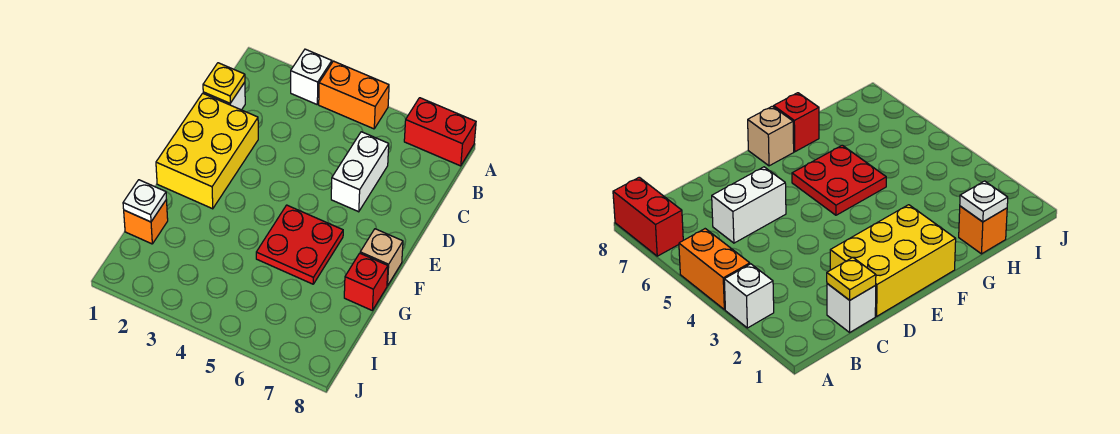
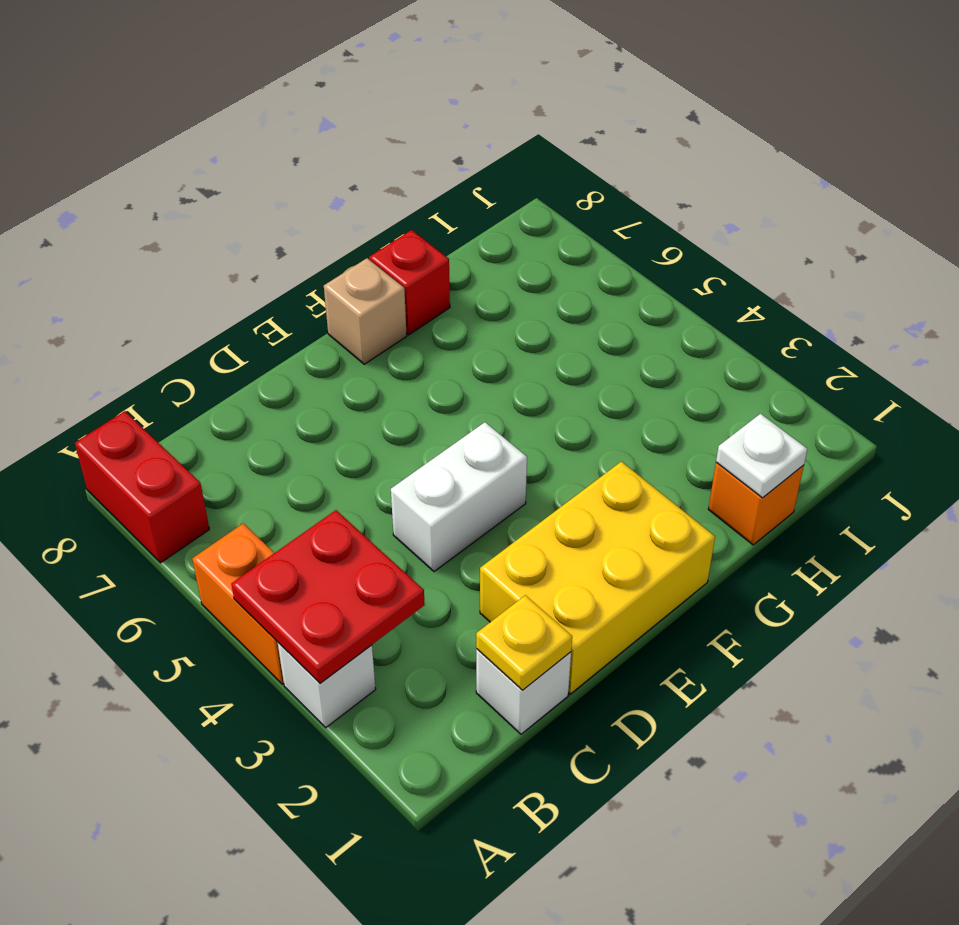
white brick C6:D6 level 1 -> white brick D4:E4 level 1
red plate F5:G6 level 1 -> red plate A3:B4 level 2

